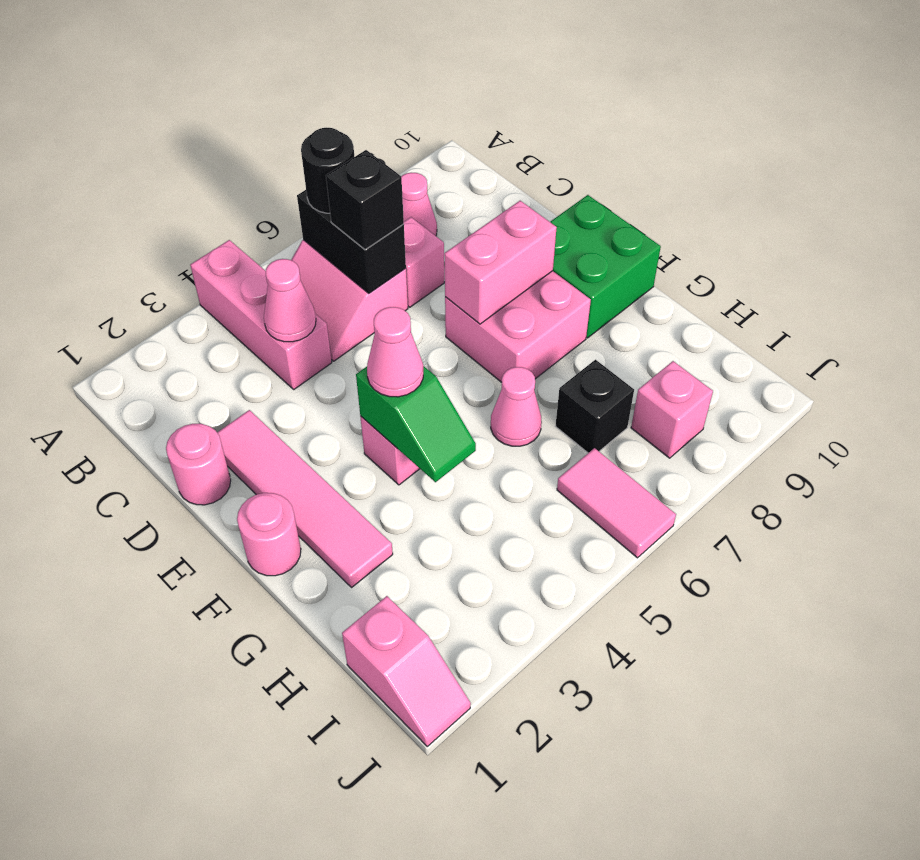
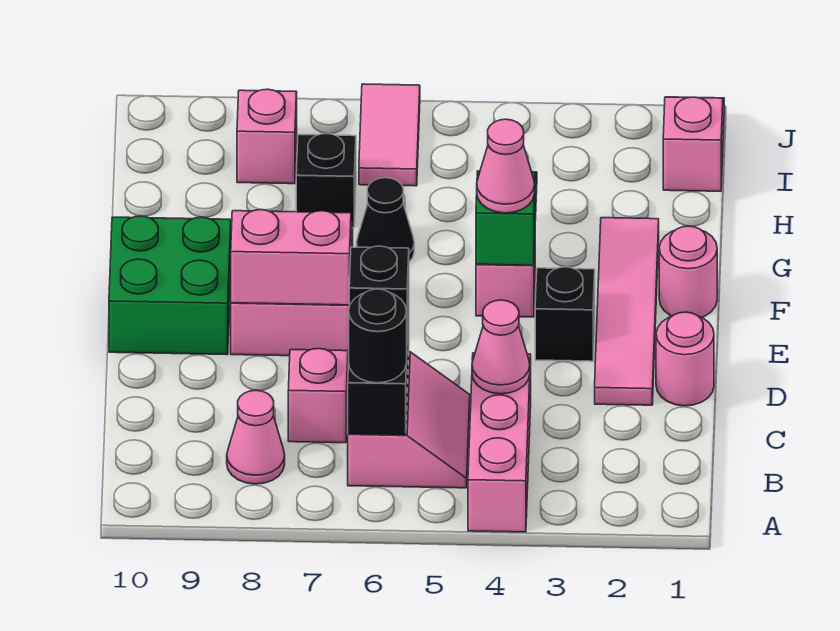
none -> black brick E3 level 1
pink cone G6 level 1 -> black cone G6 level 1

